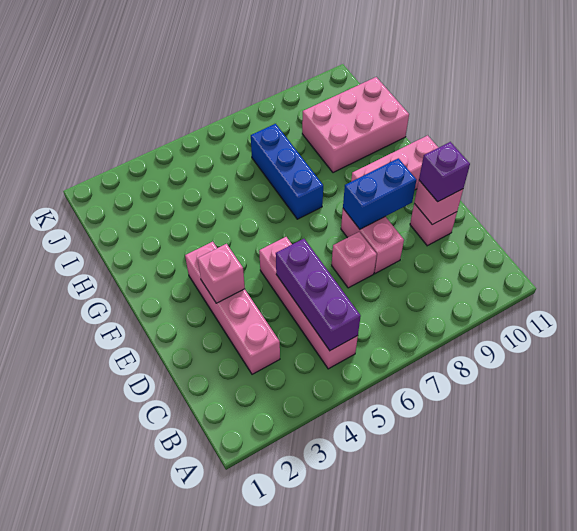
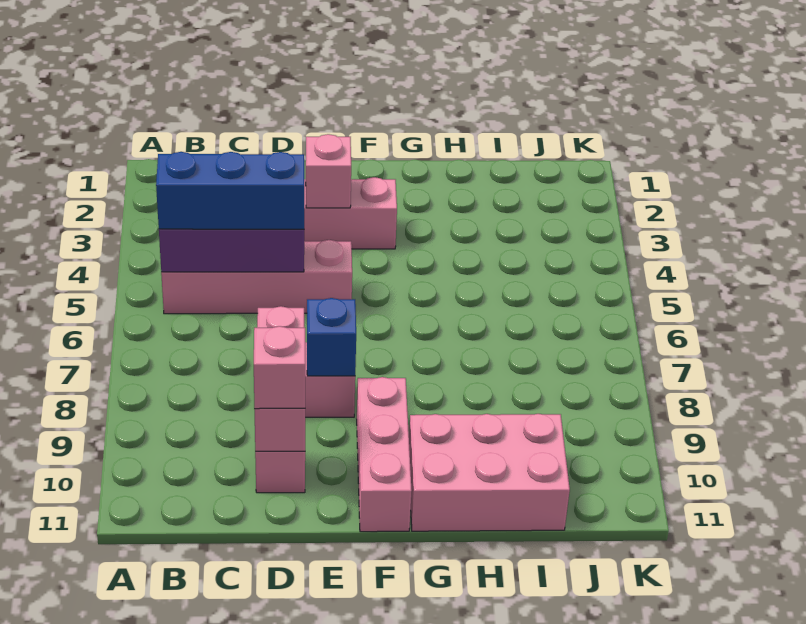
purple brick D10 level 3 -> pink brick D10 level 3
blue brick E8:E9 level 2 -> blue brick E8 level 2
blue brick G7:I7 level 1 -> blue brick B5:D5 level 3
pink brick H9:I11 level 1 -> pink brick G10:I11 level 1

